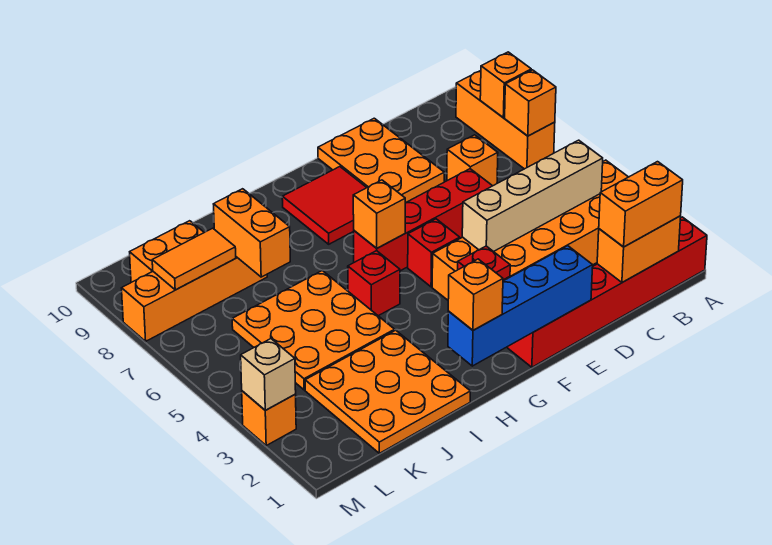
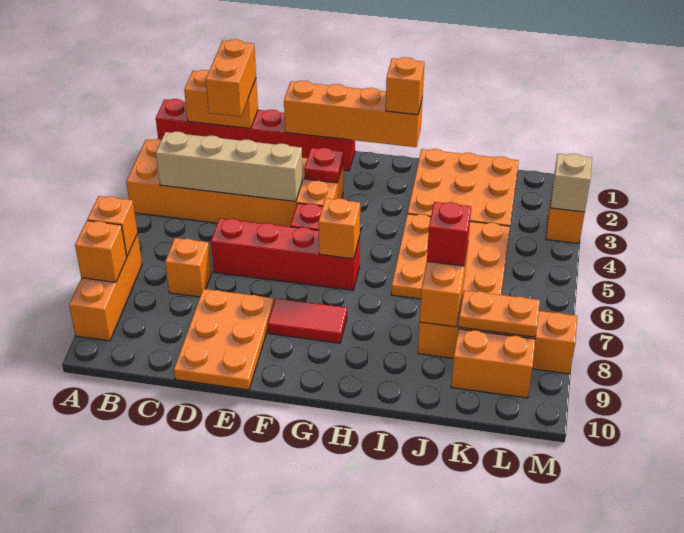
orange brick B1:C1 level 3 -> orange brick C1:C2 level 3
blue brick E1:H1 level 2 -> orange brick E1:H1 level 2
red tile F8:G9 level 1 -> red tile F8:G8 level 1
red brick H5 level 1 -> red brick J7 level 3
orange tile K8:L8 level 2 -> orange plate K8:L8 level 2

